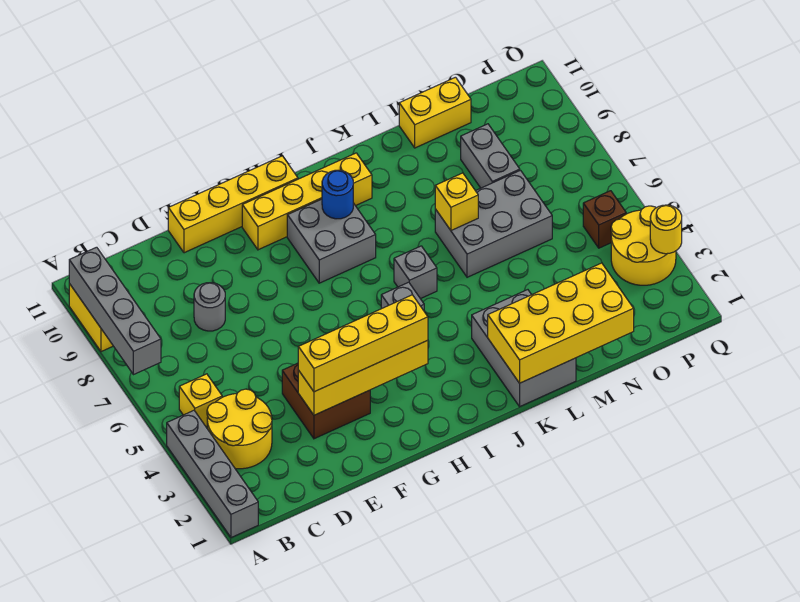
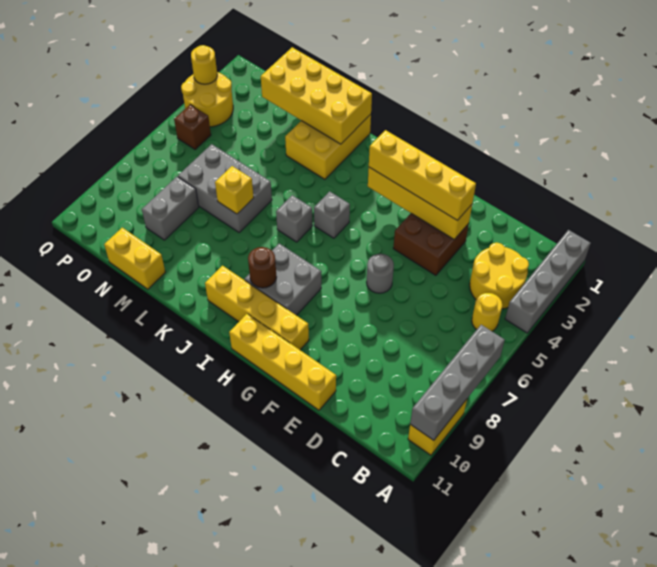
yellow brick B5 level 1 -> yellow round brick B5 level 1
grey round brick D8 level 1 -> grey round brick F6 level 1
blue round brick I9 level 2 -> brown round brick I9 level 2
grey brick K1:L3 level 1 -> yellow brick K1:L3 level 1

